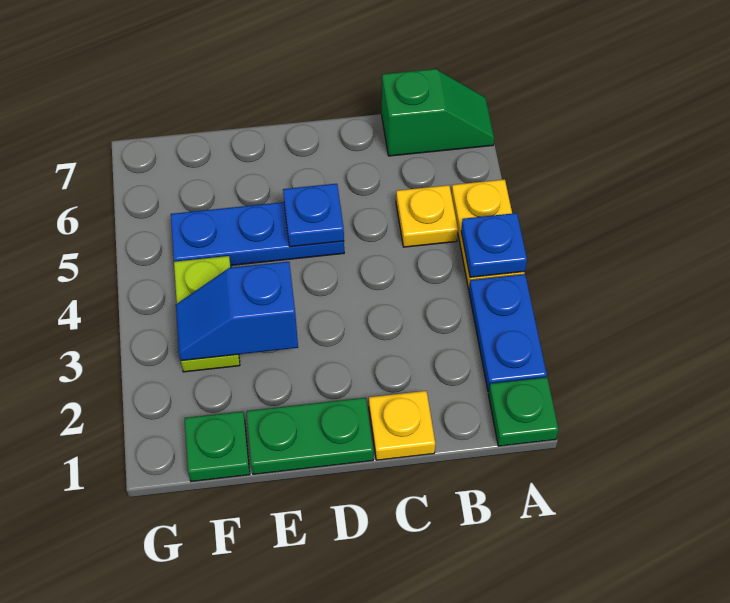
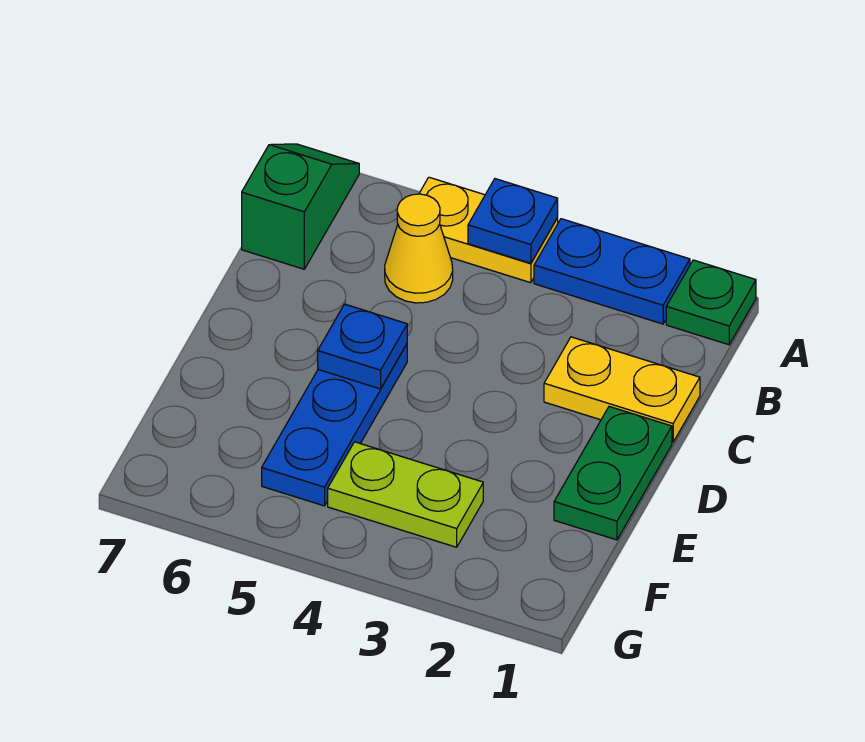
yellow plate B5 level 1 -> yellow cone B5 level 1
yellow plate C1 level 1 -> yellow plate C1:C2 level 1
blue slope E3:F3 level 2 top E -> none
green plate F1 level 1 -> none

